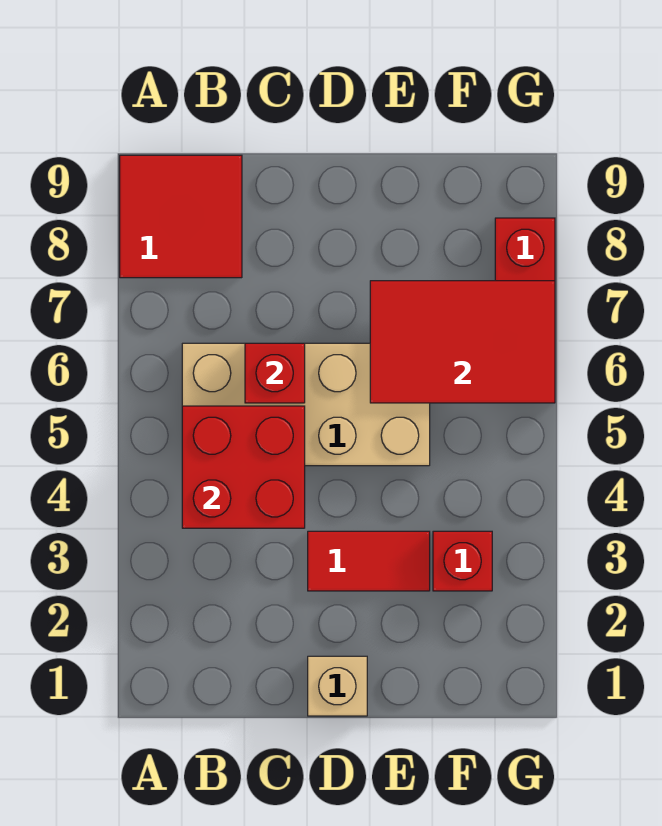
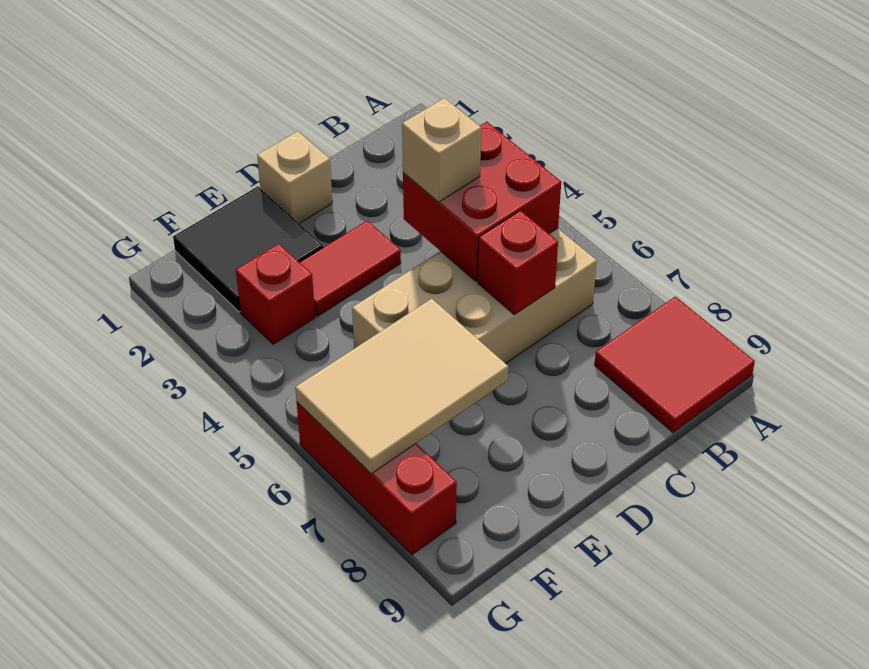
none -> tan brick C4 level 3
none -> black tile E1:F2 level 1
red tile E6:G7 level 2 -> tan tile E6:G7 level 2

